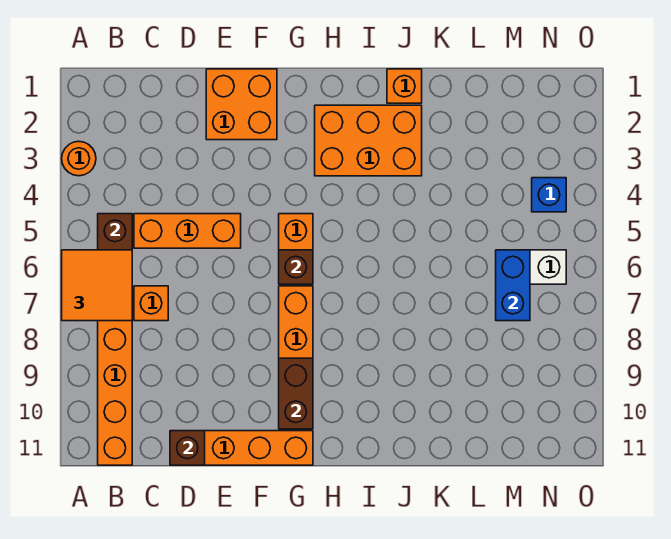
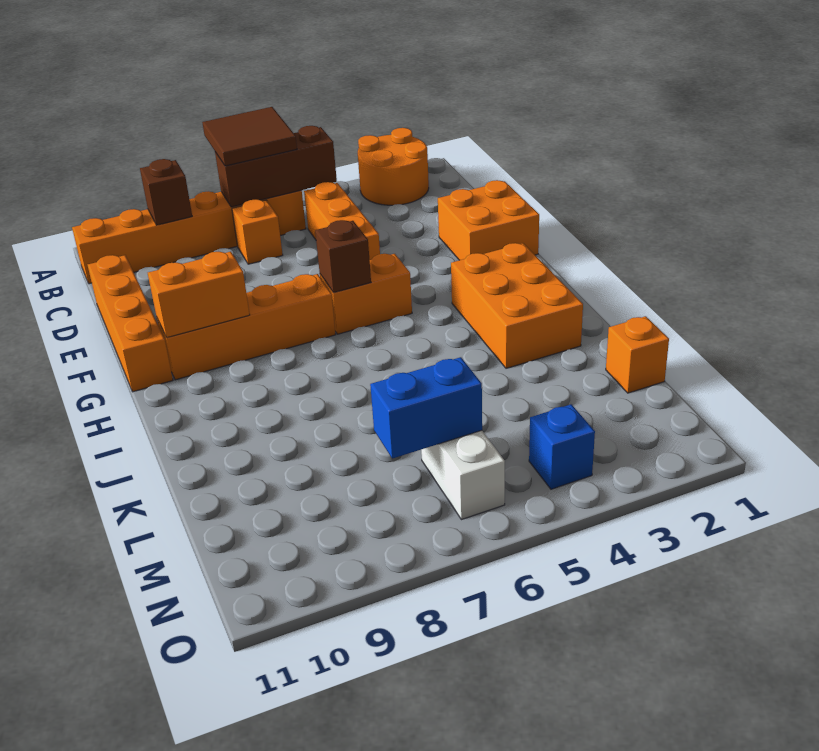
orange round brick A3 level 1 -> orange round brick A2:B3 level 1
orange tile A6:B7 level 3 -> brown tile A6:B7 level 3
brown brick D11 level 2 -> brown brick B9 level 2
brown brick G9:G10 level 2 -> orange brick G9:G10 level 2
orange brick J1 level 1 -> orange brick L1 level 1

